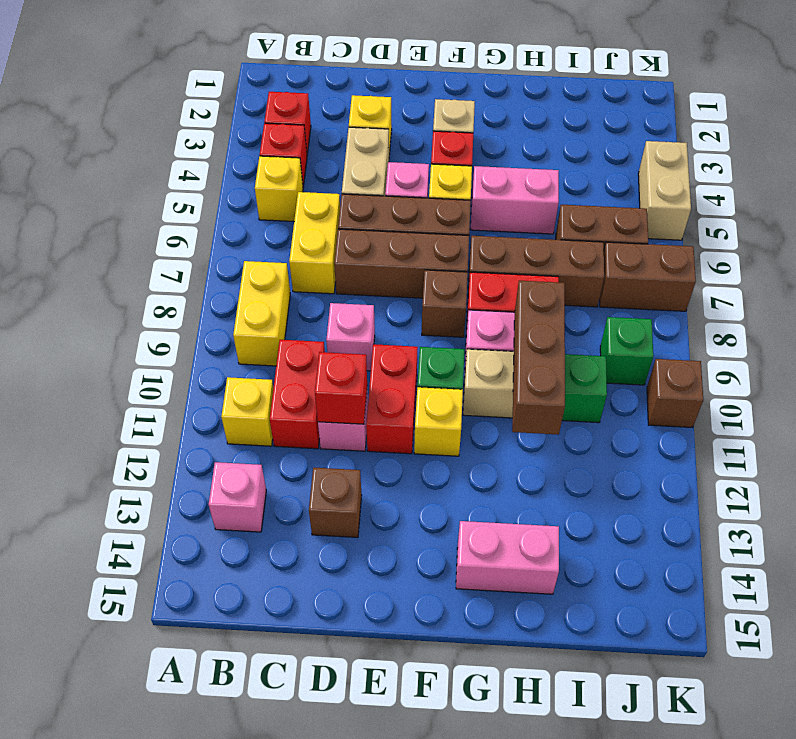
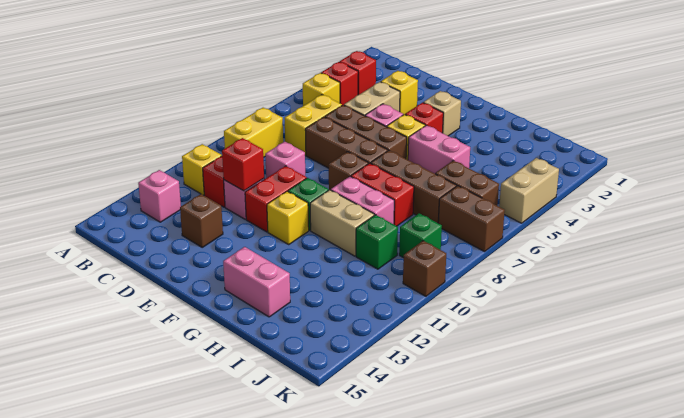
brown brick H9:H11 level 2 -> none

